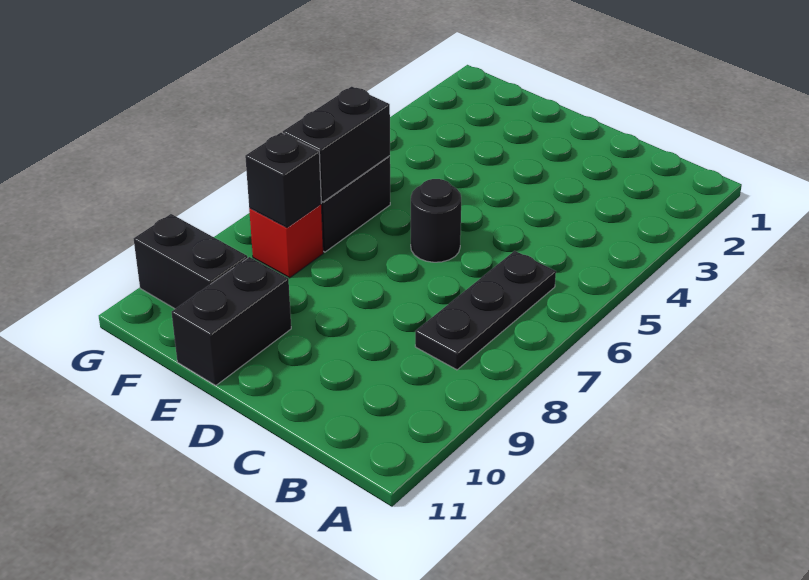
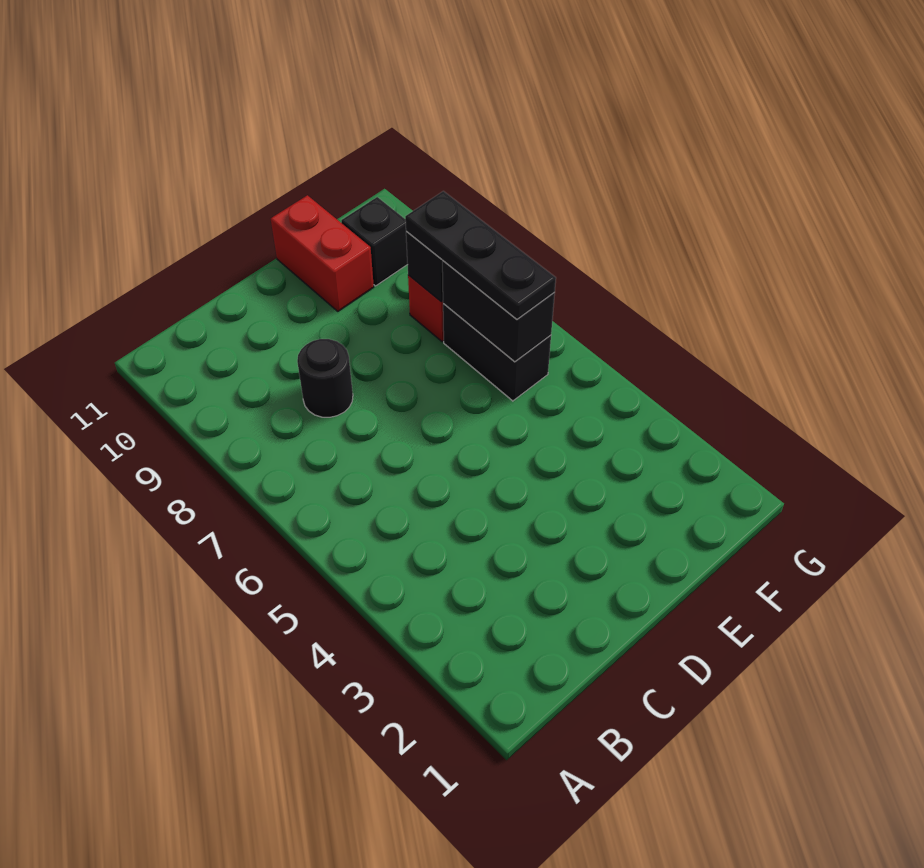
black plate B6:B8 level 1 -> black plate F6:F8 level 3
black round brick D6 level 1 -> black round brick C8 level 1
black brick E10:E11 level 1 -> red brick E10:E11 level 1
black brick F10:G10 level 1 -> black brick F10 level 1

